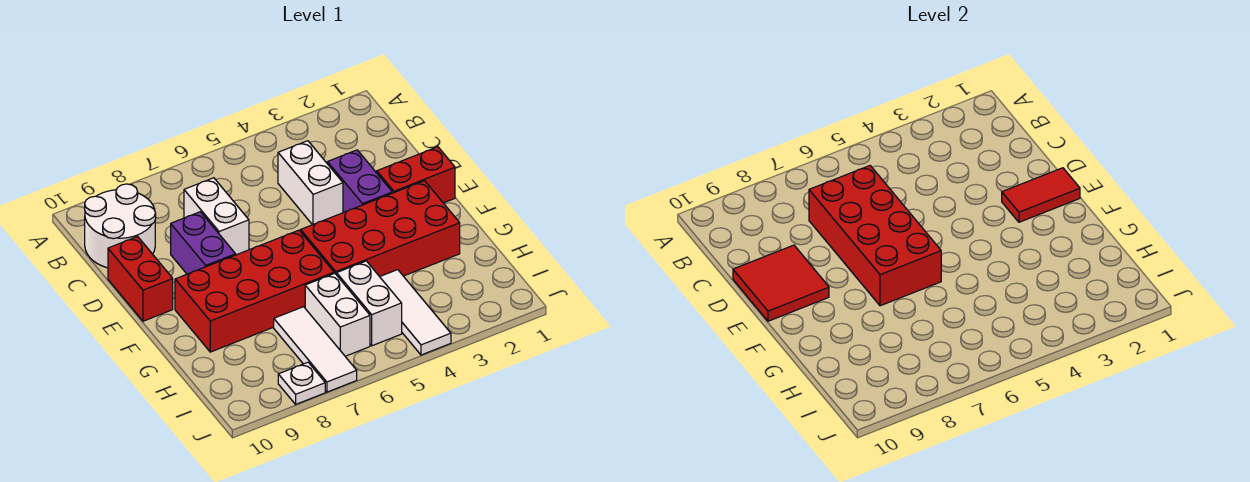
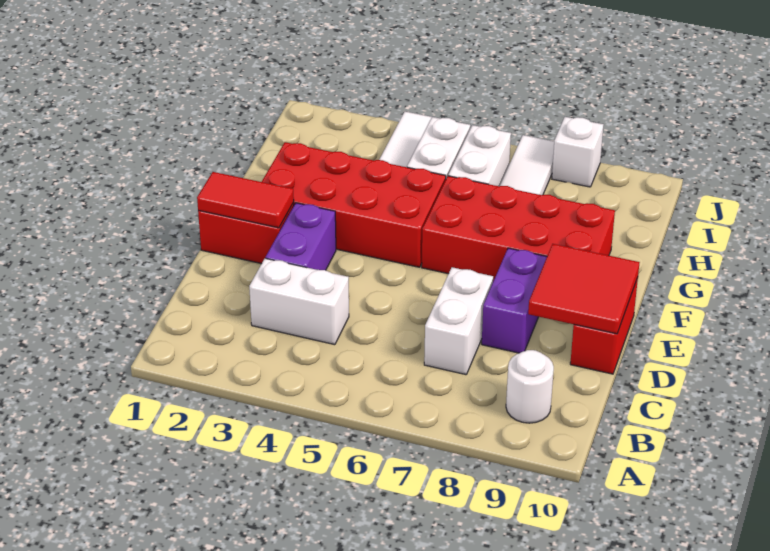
white round brick B9:C10 level 1 -> white round brick B9 level 1
white brick C4:D4 level 1 -> white brick C3:C4 level 1
red brick C6:F7 level 2 -> none
white plate J8 level 1 -> white brick J8 level 1

